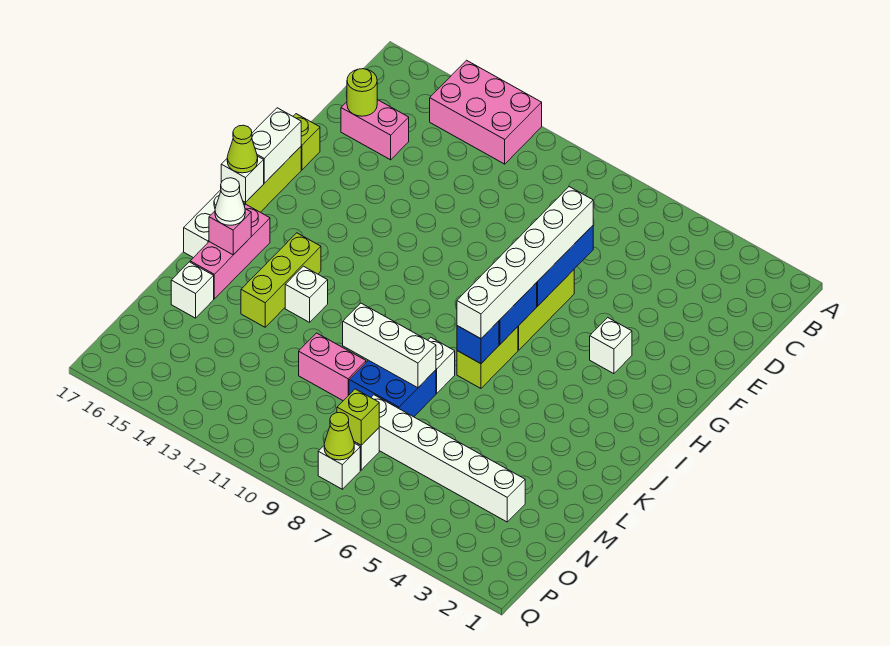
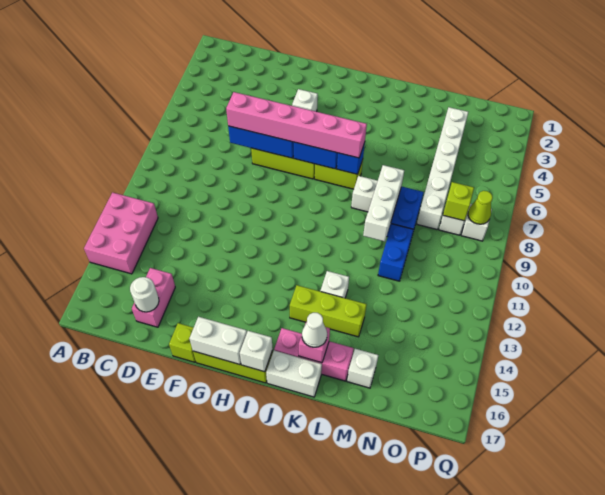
lime round brick D16 level 2 -> white round brick D16 level 2
white brick E7:J7 level 3 -> pink brick E7:J7 level 3
lime cone I17 level 3 -> none
pink brick M10:M11 level 1 -> blue brick M10:M11 level 1

